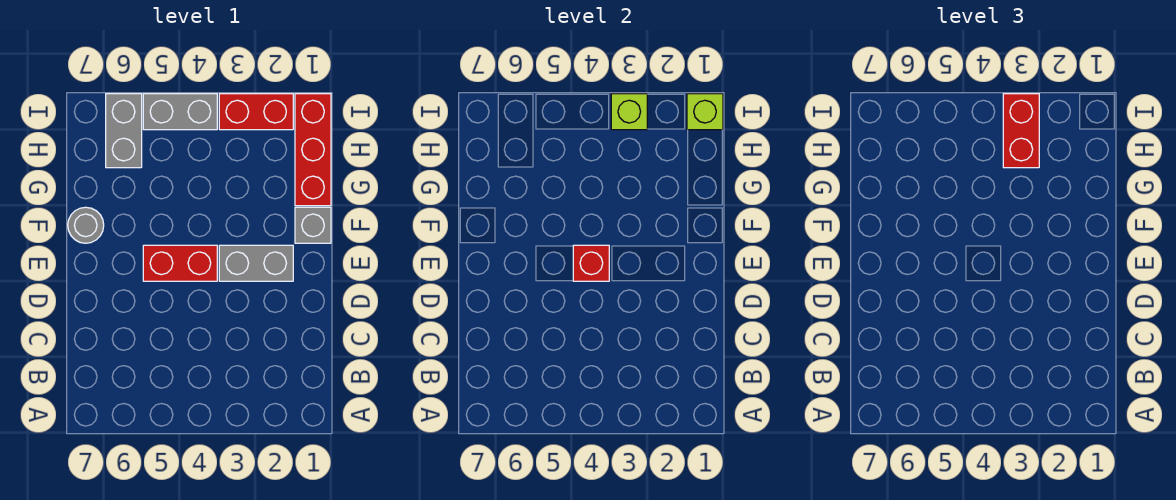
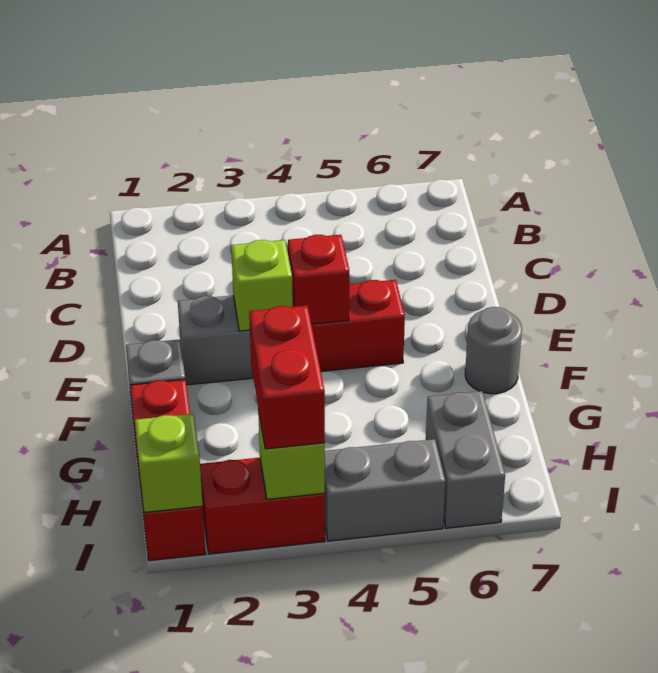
none -> lime brick E3 level 2

